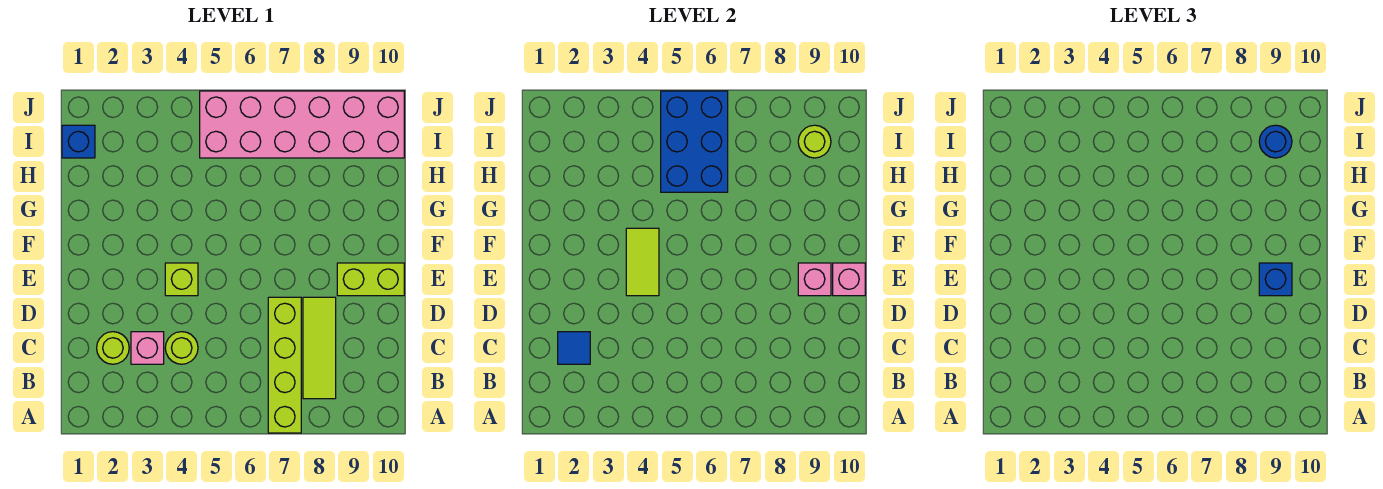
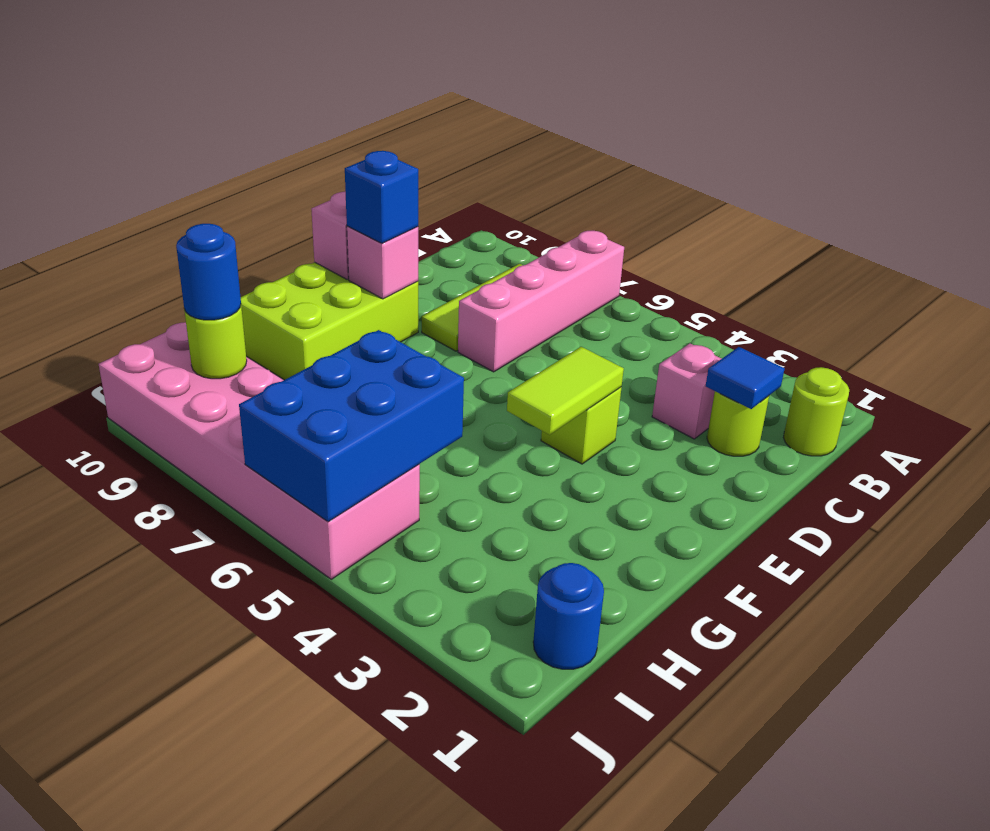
lime brick A7:D7 level 1 -> pink brick A7:D7 level 1
lime round brick C4 level 1 -> lime round brick B1 level 1
lime brick E9:E10 level 1 -> lime brick E9:G10 level 1
blue brick I1 level 1 -> blue round brick I1 level 1

